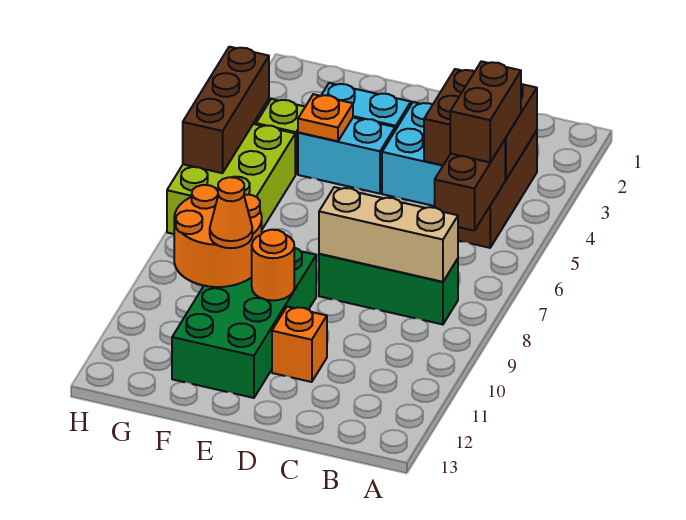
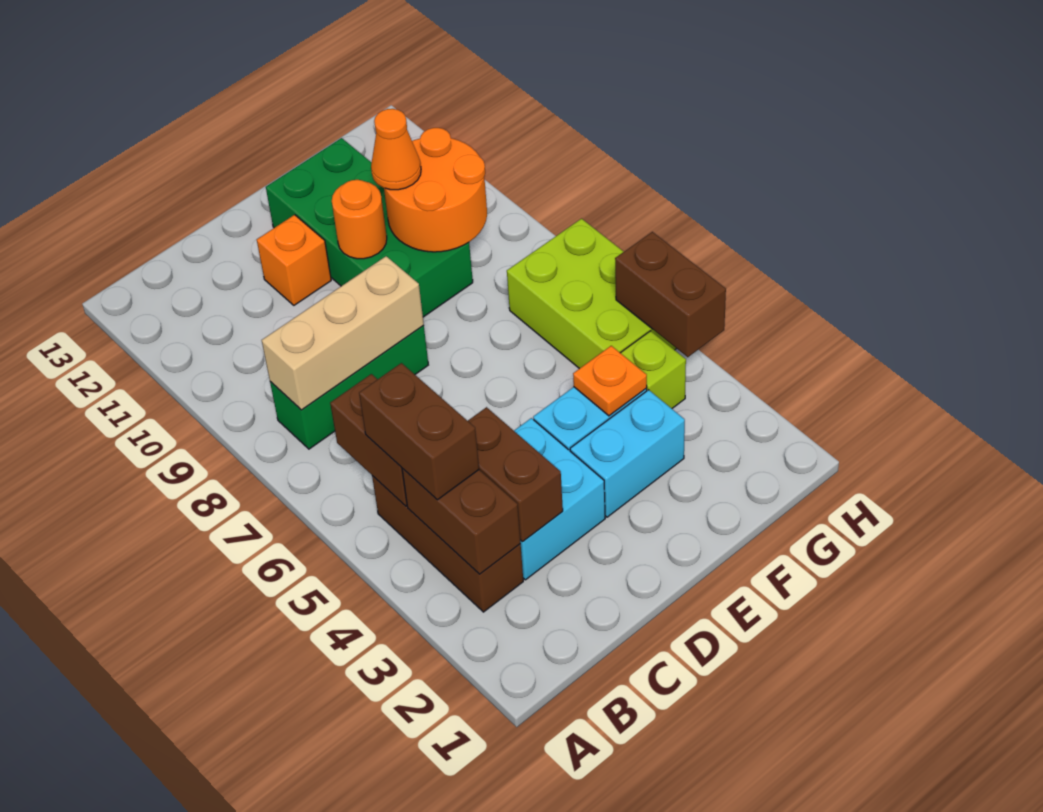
brown brick H4:H6 level 2 -> brown brick H4:H5 level 2

